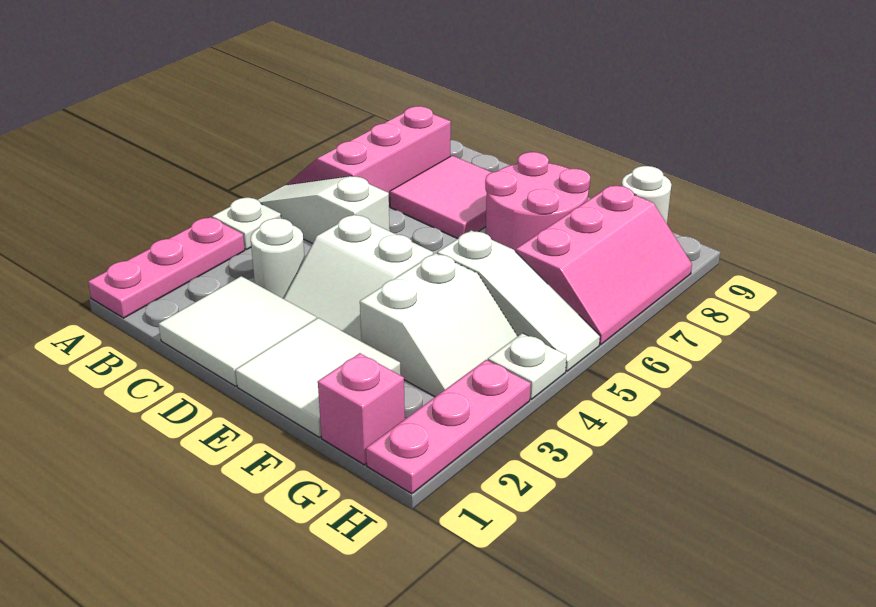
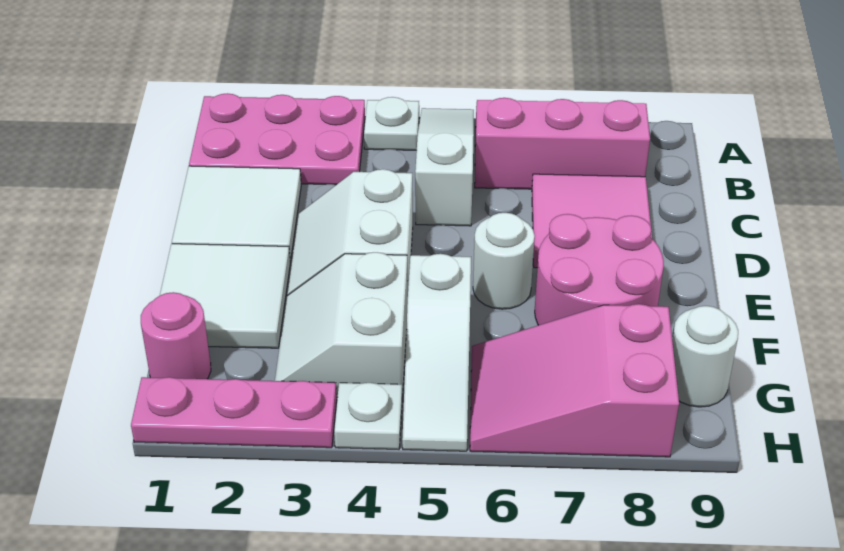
pink plate A1:A3 level 1 -> pink plate A1:B3 level 1
white round brick C3 level 1 -> white round brick E6 level 1
white slope F3:G4 level 1 top F -> white slope F3:G4 level 1 top 4
pink brick G1 level 1 -> pink round brick G1 level 1
pink slope G6:H8 level 1 top G -> pink slope G6:H8 level 1 top 8

